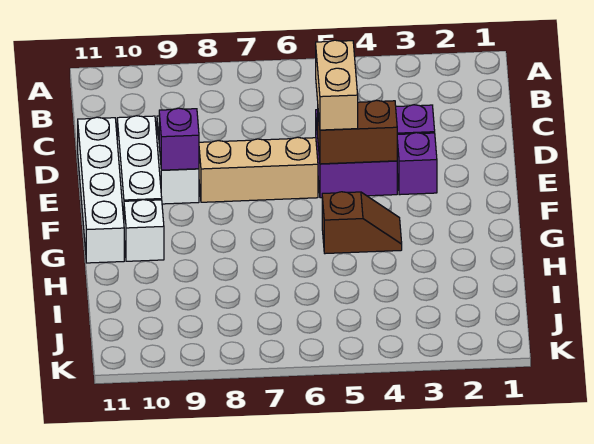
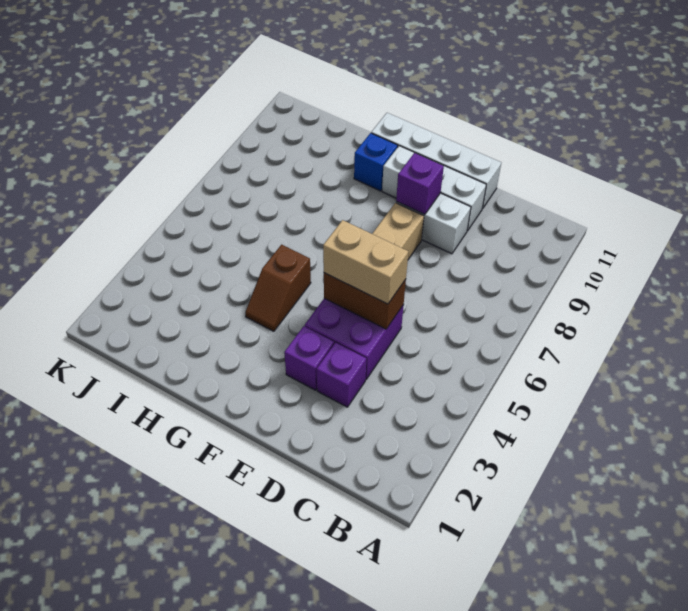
brown brick E4:E5 level 2 -> brown brick D5:E5 level 2
white brick G10 level 1 -> blue brick G10 level 1

